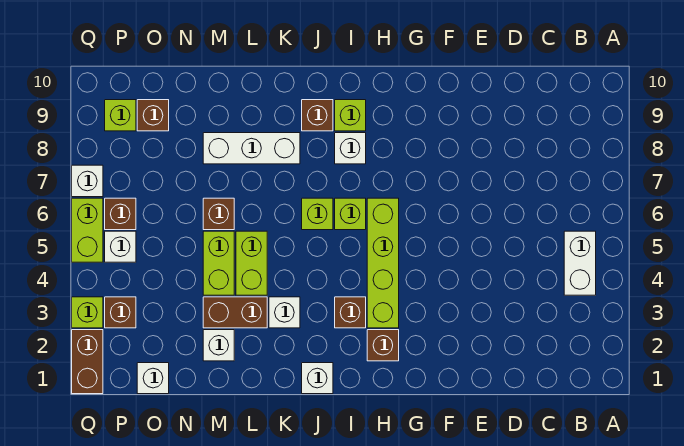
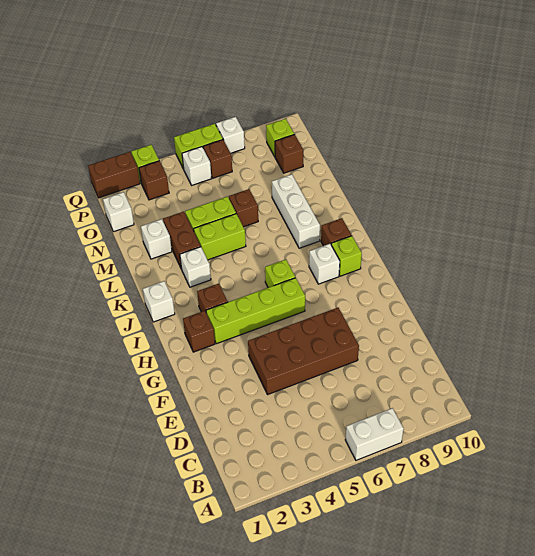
white brick B4:B5 level 1 -> white brick A6:A7 level 1
none -> brown brick E4:F7 level 1
lime brick J6 level 1 -> none

